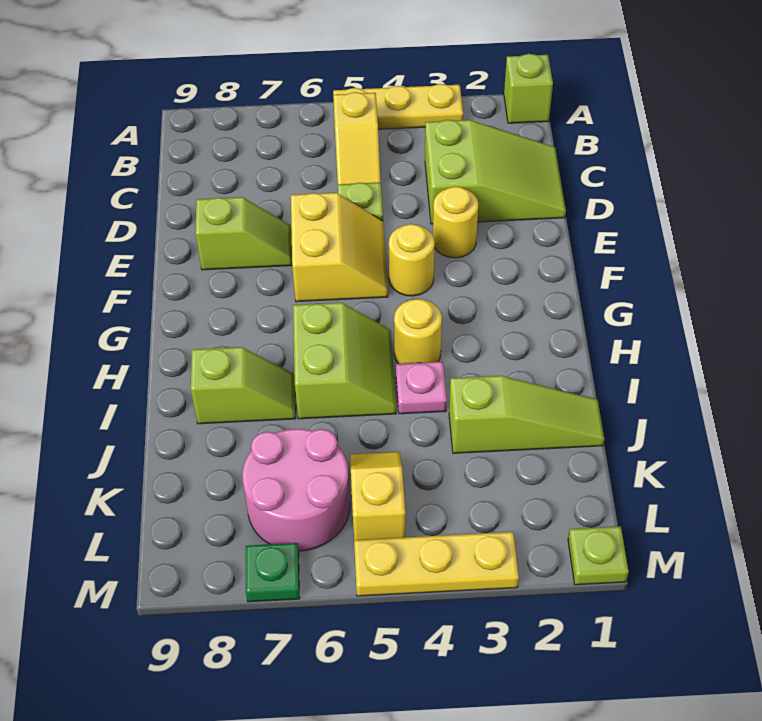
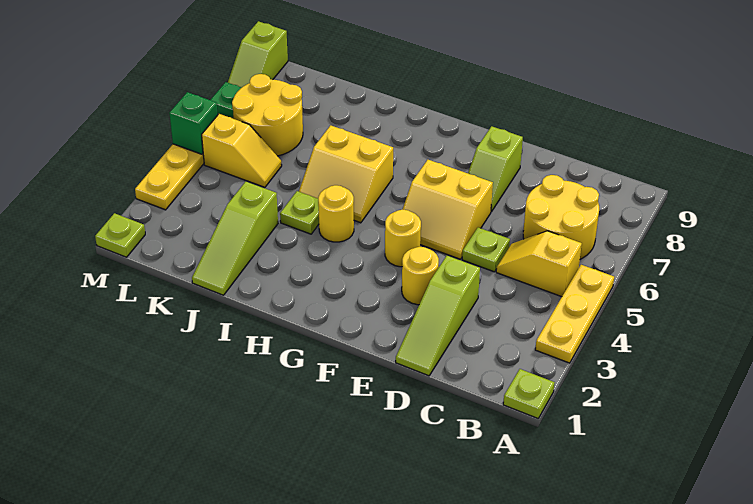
lime brick A1 level 1 -> lime plate A1 level 1
none -> yellow round brick B6:C7 level 1
lime slope C1:D3 level 1 top 3 -> lime slope D1:D3 level 1 top 3
lime slope H5:I6 level 1 top 6 -> yellow slope H5:I6 level 1 top 6
pink plate I4 level 1 -> lime plate I4 level 1
lime slope I7:I8 level 1 top 8 -> lime slope M8:M9 level 1 top 9
pink round brick K6:L7 level 1 -> yellow round brick K6:L7 level 1
none -> green brick M5 level 2

